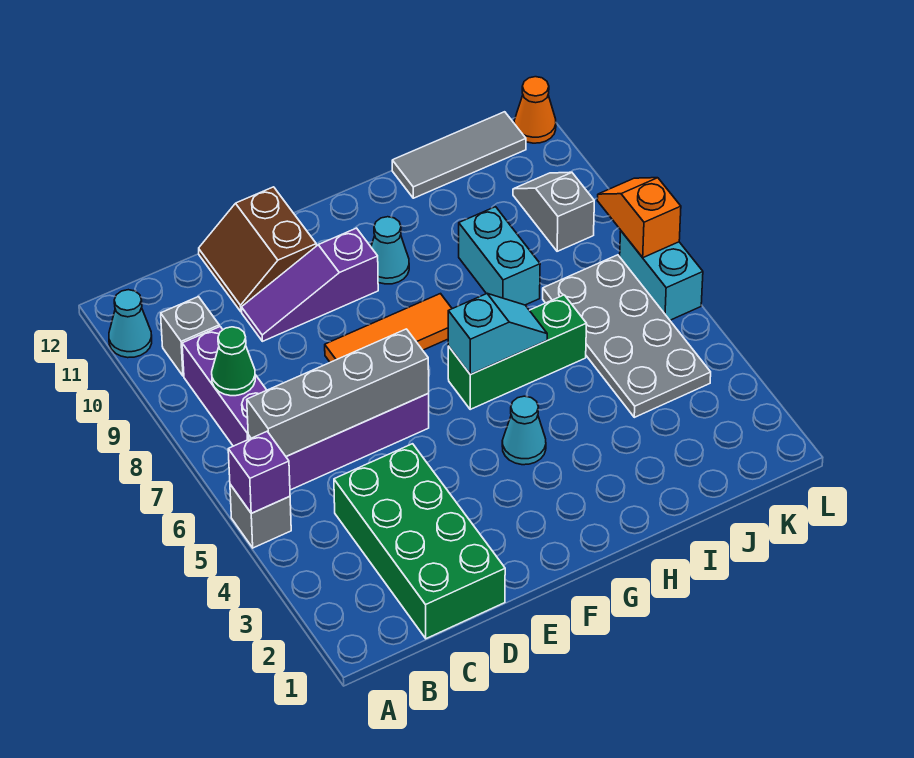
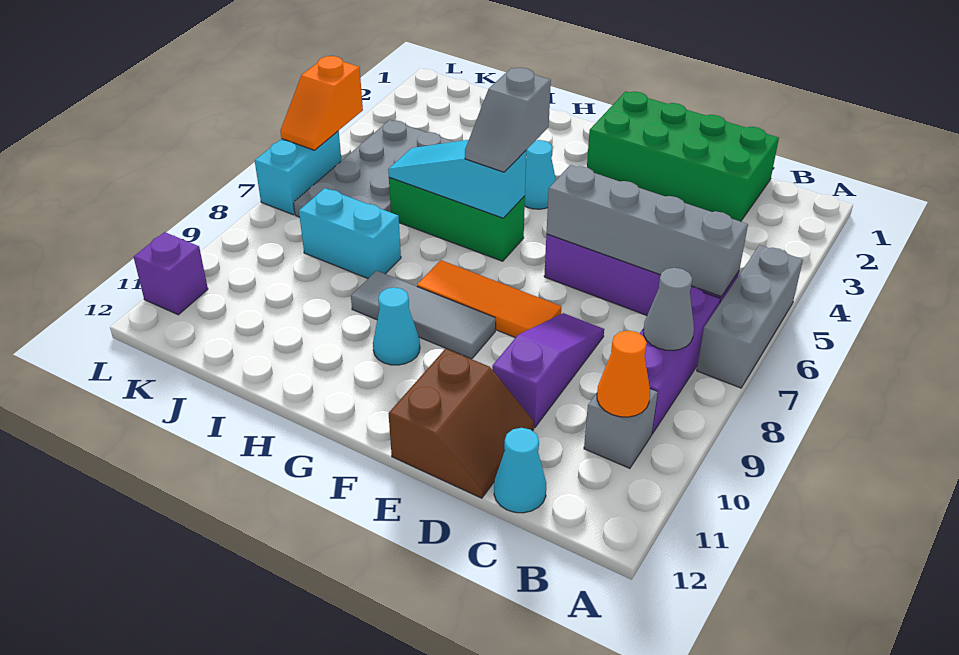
grey brick A5 level 1 -> grey brick A5:A7 level 1
purple brick A5 level 2 -> purple brick L11 level 1
cyan cone A11 level 1 -> cyan cone C12 level 1
green cone B8 level 2 -> grey cone B8 level 2
green brick C1:D4 level 1 -> green brick C1:F2 level 1
purple slope D10:F10 level 1 top F -> purple slope D8:D10 level 1 top 10
cyan slope G6:H6 level 2 top G -> cyan slope G6:I6 level 2 top G
cyan brick I8:I9 level 1 -> cyan brick I8:J8 level 1
grey tile I12:K12 level 1 -> grey tile F9:H9 level 1
grey slope K9:K10 level 1 top 9 -> grey slope G5:G6 level 3 top 5
orange slope L7:L8 level 2 top 7 -> orange slope L5:L6 level 2 top 5
orange cone L12 level 1 -> orange cone B10 level 2

